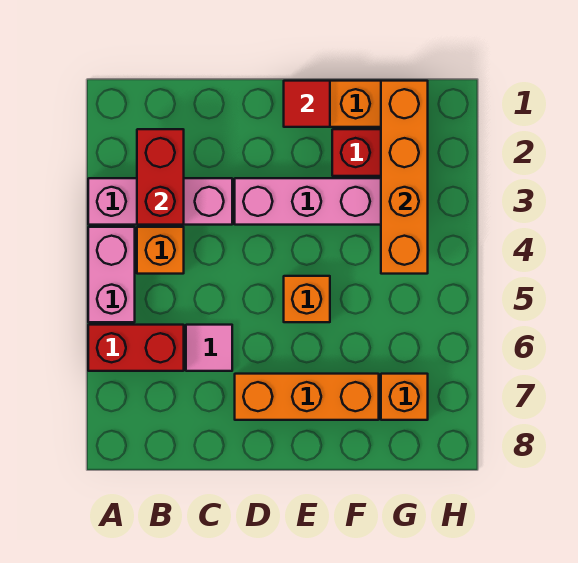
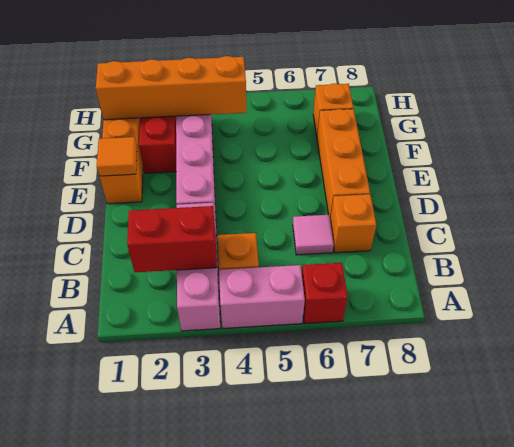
red brick A6:B6 level 1 -> red brick A6 level 1
red tile E1 level 2 -> orange tile E1 level 2
orange brick E5 level 1 -> orange brick C7 level 1

